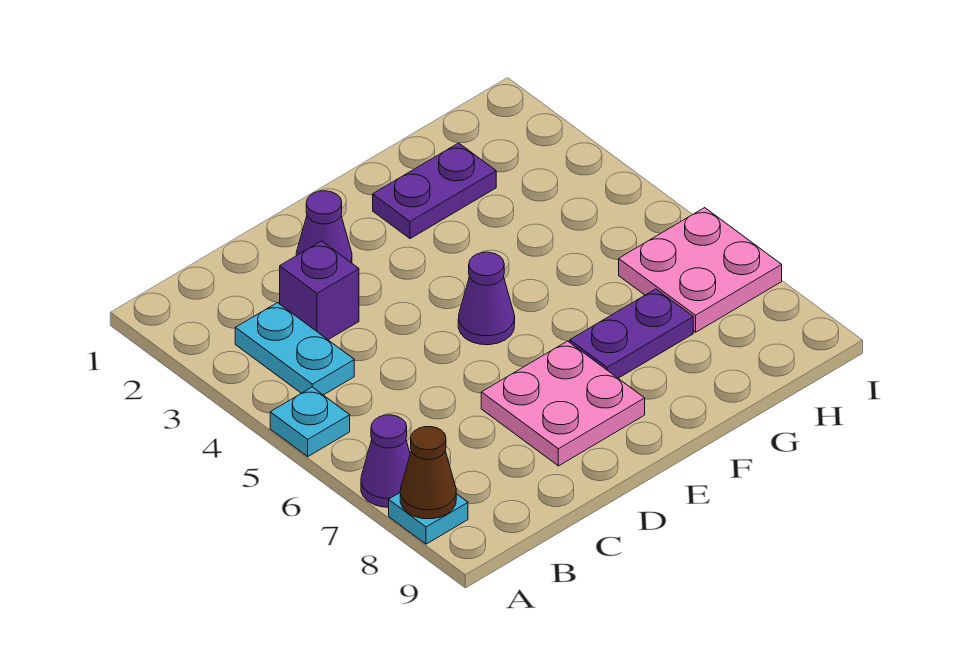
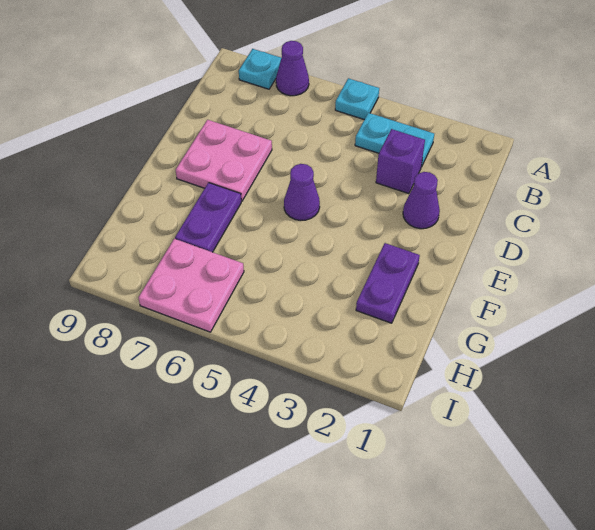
brown cone A8 level 2 -> none

